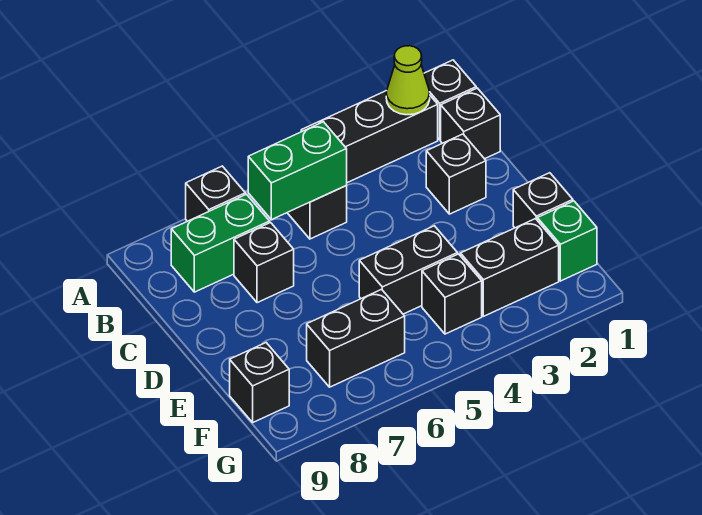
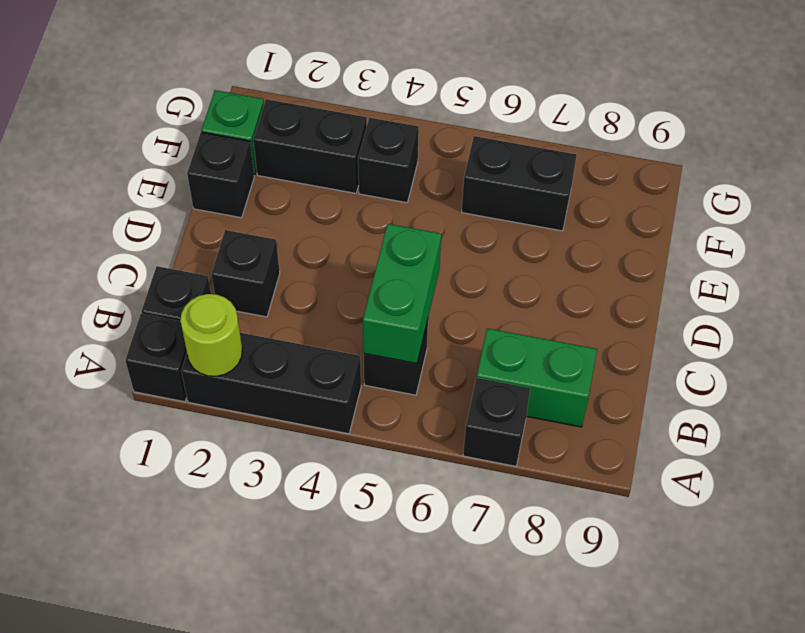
lime cone A2 level 2 -> lime round brick A2 level 2
green brick B5:B6 level 2 -> green brick B5:C5 level 2
black brick C7 level 1 -> none
black brick E4:E5 level 1 -> none
black brick F9 level 1 -> none

